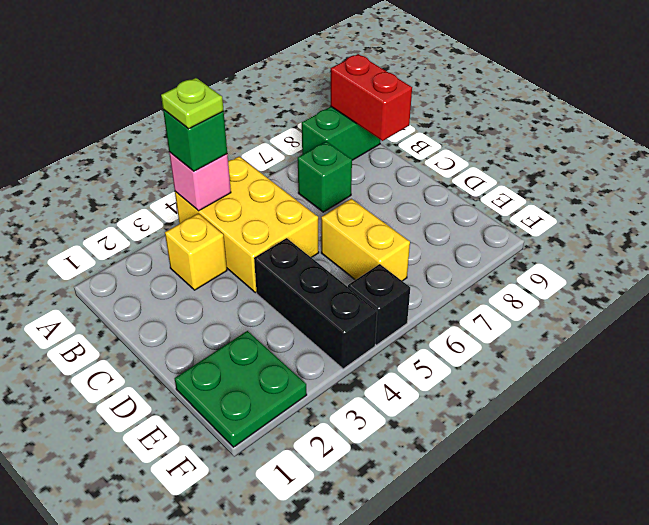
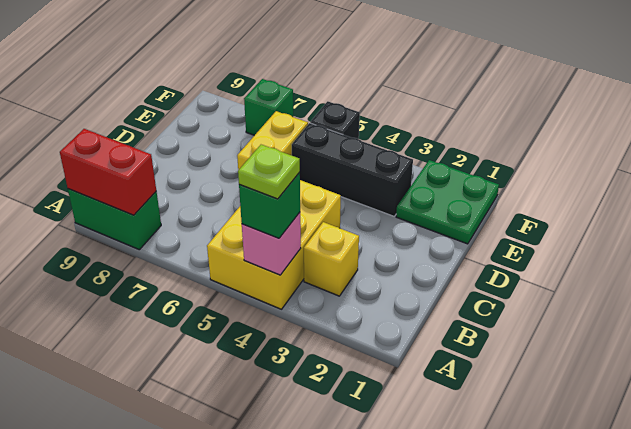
red brick A9:B9 level 2 -> red brick A8:A9 level 2
green brick B7 level 1 -> green brick F7 level 1
black brick D4:F4 level 1 -> black brick E3:E5 level 1

